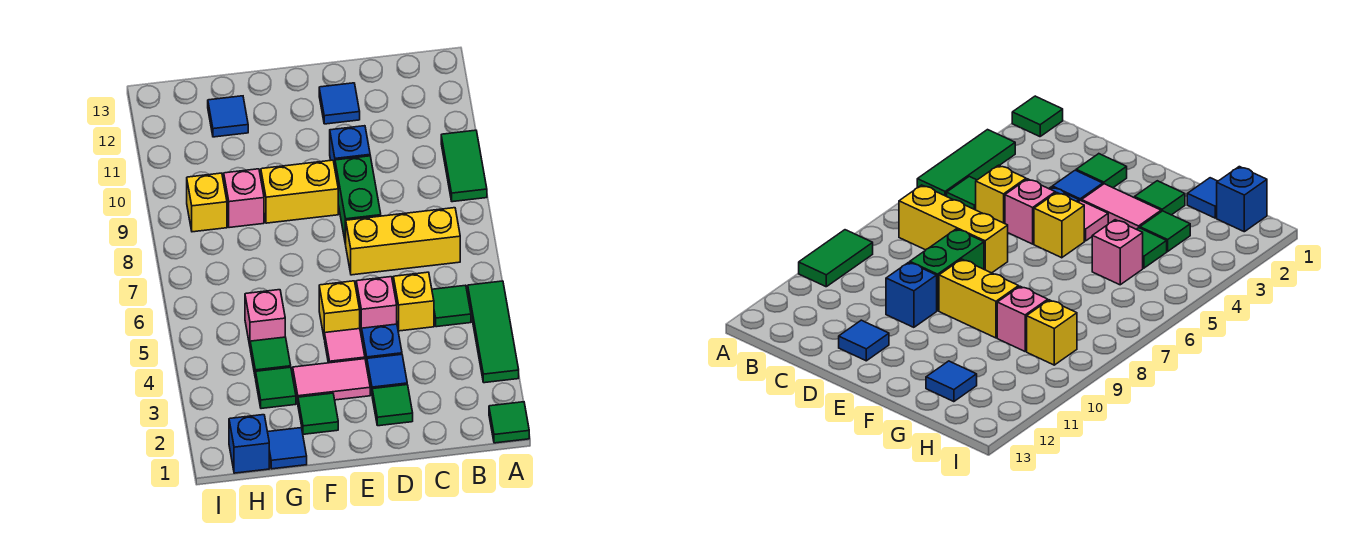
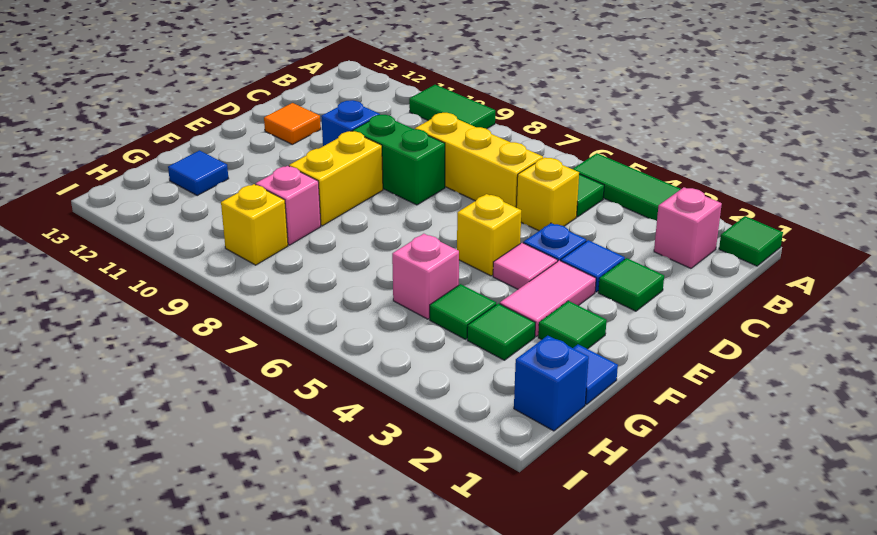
yellow brick B7:D7 level 1 -> yellow brick C6:C8 level 1
pink brick D5 level 1 -> pink brick B2 level 1
blue tile D12 level 1 -> orange tile D12 level 1

